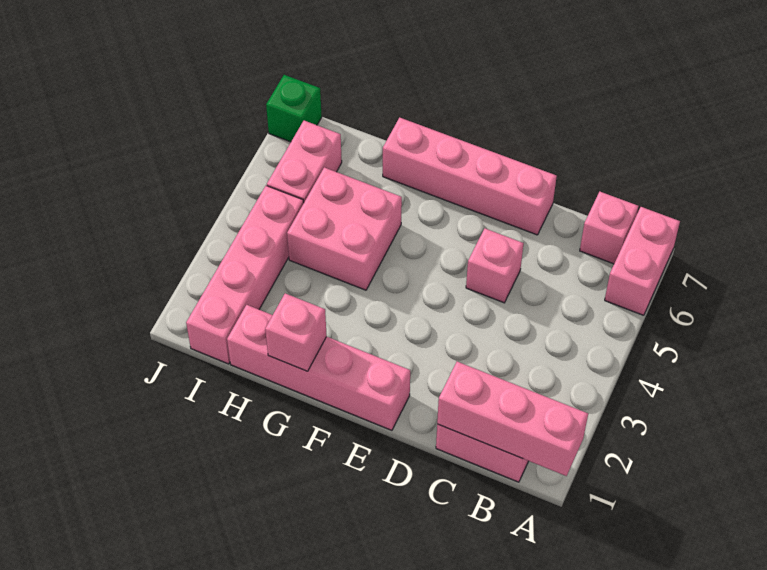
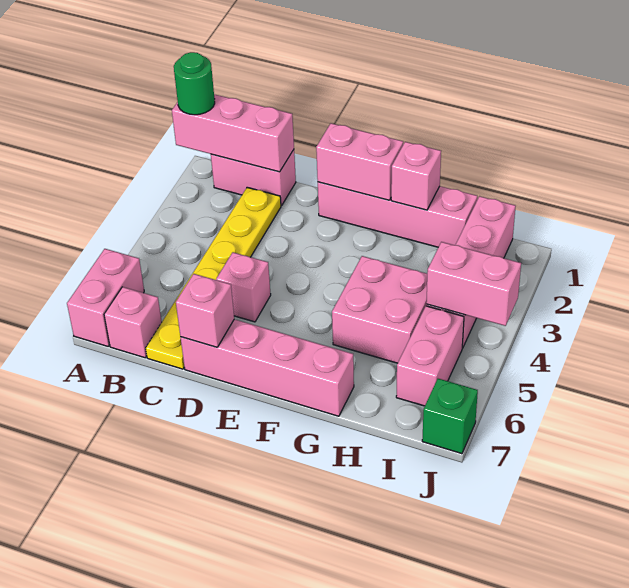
none -> green round brick A1 level 3
none -> yellow plate C2:C7 level 1
none -> pink brick D7 level 2
none -> pink brick E1:F1 level 2
none -> pink brick I4:J4 level 2

